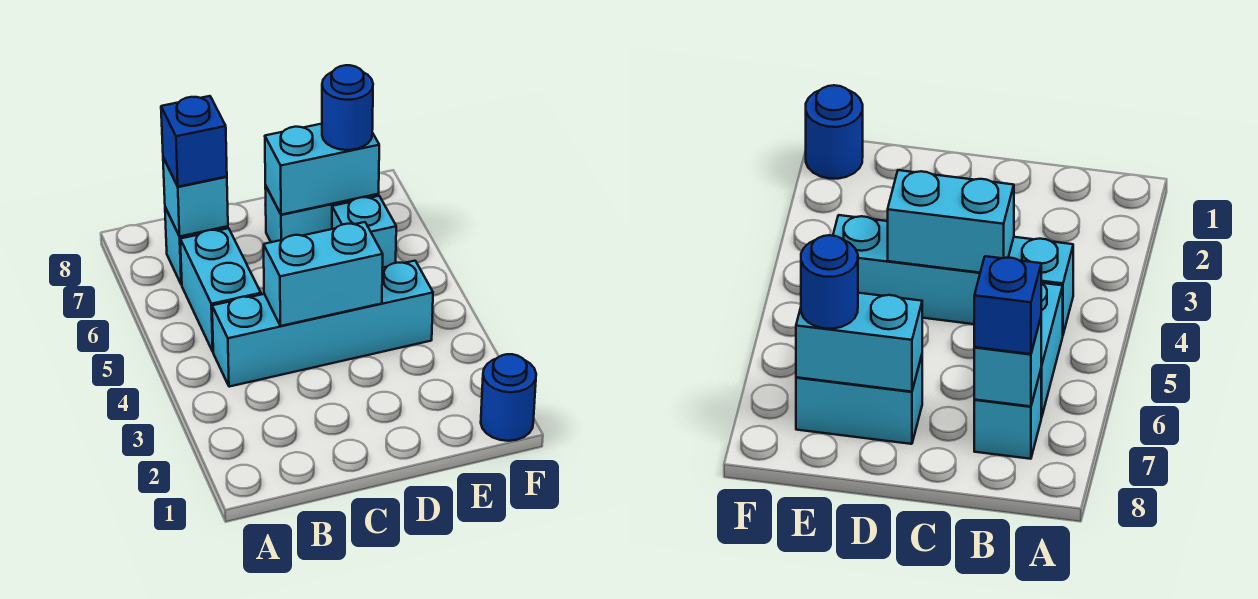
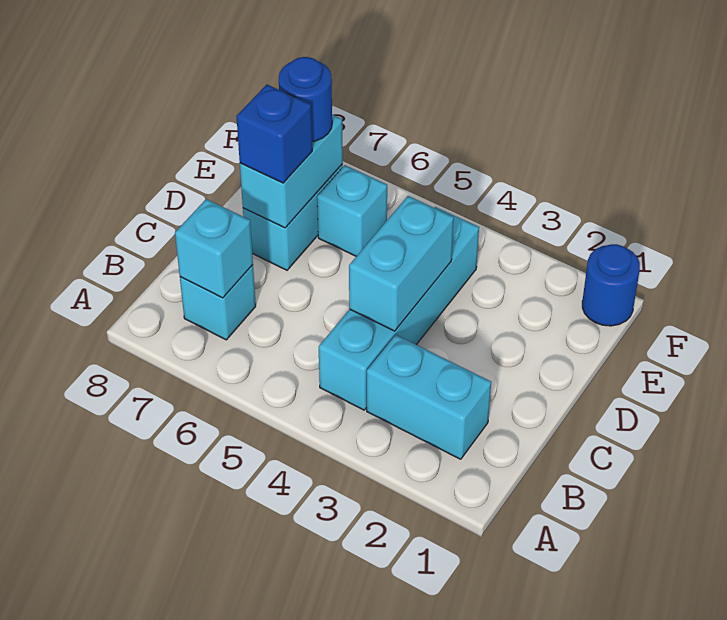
cyan brick B5:B6 level 1 -> cyan brick B2:B3 level 1
blue brick B7 level 3 -> blue brick D7 level 3

